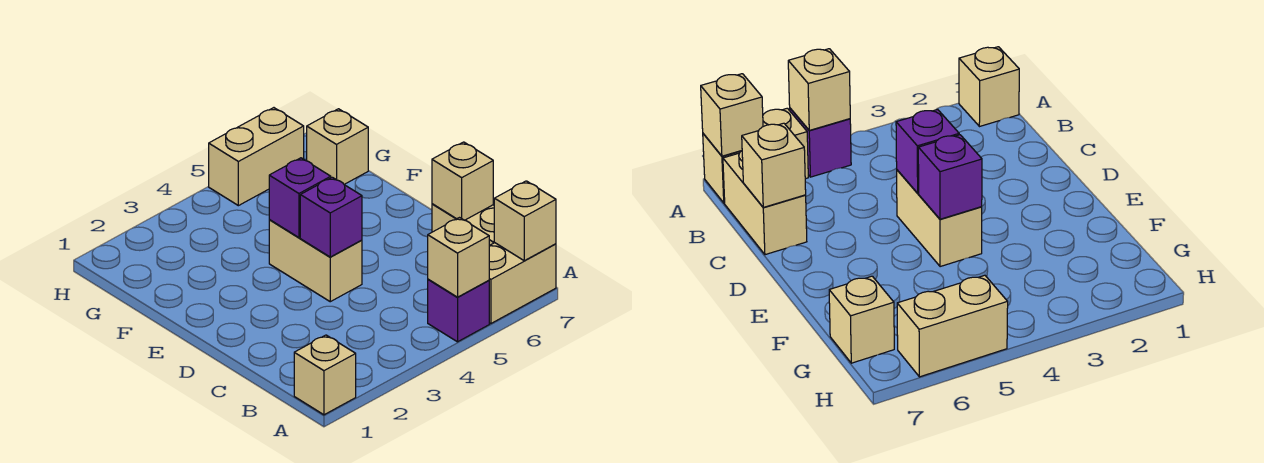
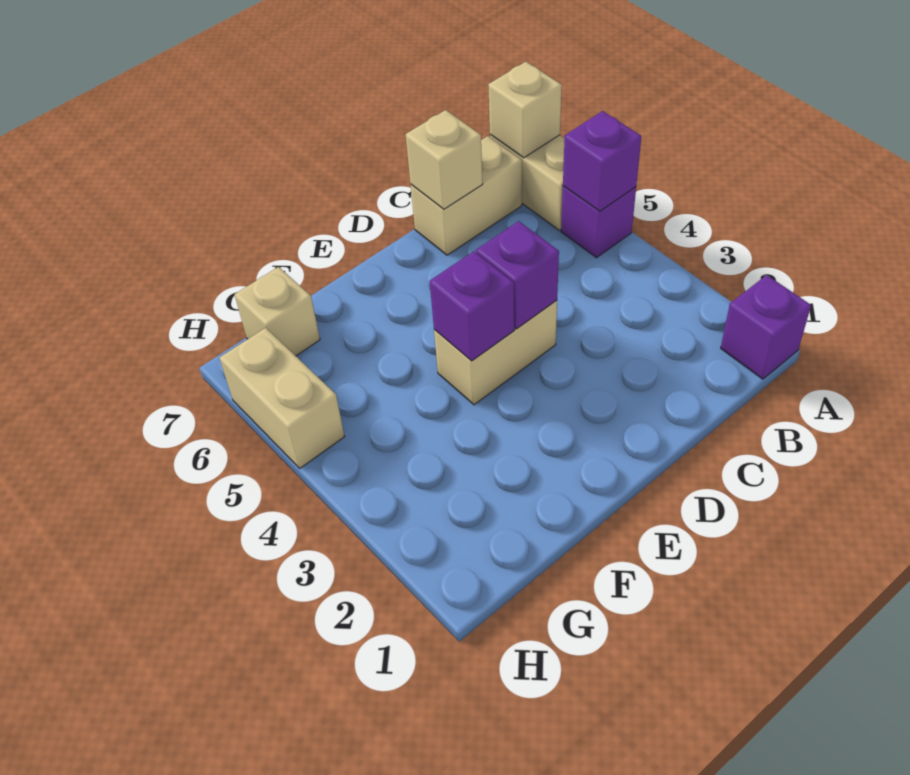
tan brick A1 level 1 -> purple brick A1 level 1
tan brick A5 level 2 -> purple brick A5 level 2

